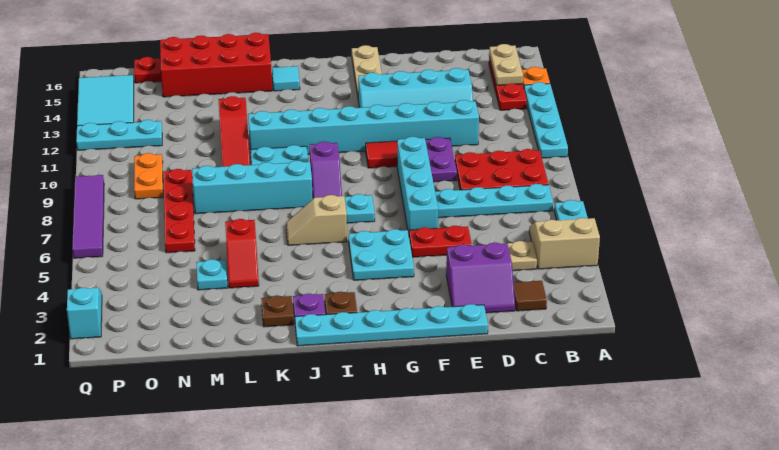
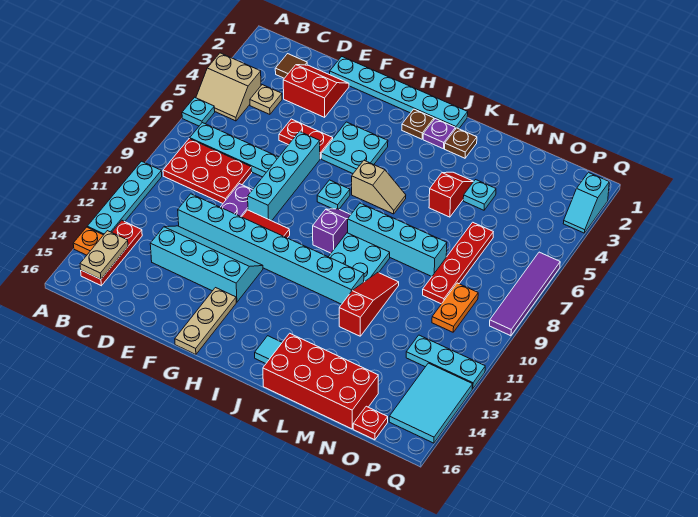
purple slope D2:E3 level 1 top 3 -> red slope D2:E3 level 1 top 3

